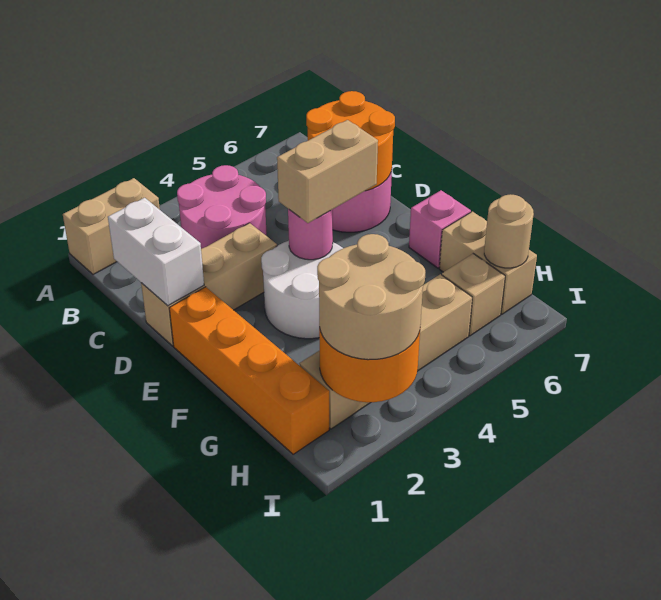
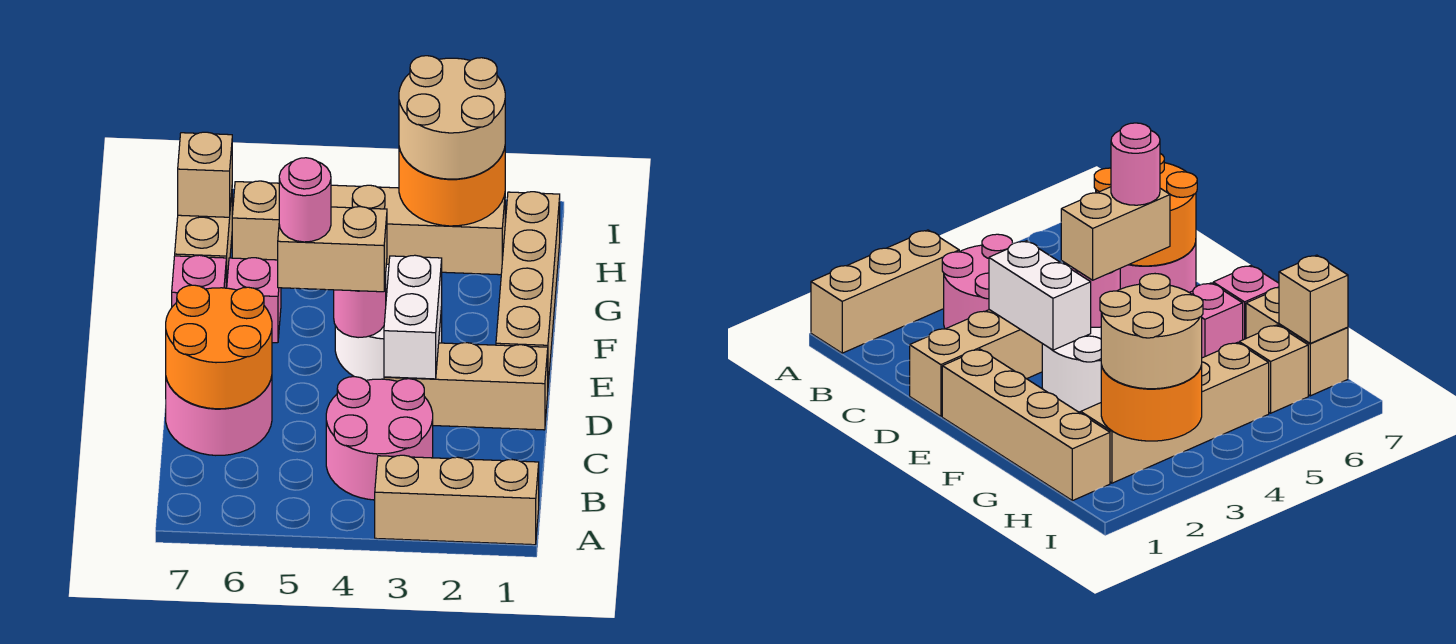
tan brick A1:A2 level 1 -> tan brick A1:A3 level 1
white brick C1:D1 level 2 -> white brick D3:E3 level 2
orange brick E1:H1 level 1 -> tan brick E1:H1 level 1
none -> pink round brick E5 level 4
none -> pink brick F6 level 1
tan round brick H7 level 2 -> tan brick H7 level 2

